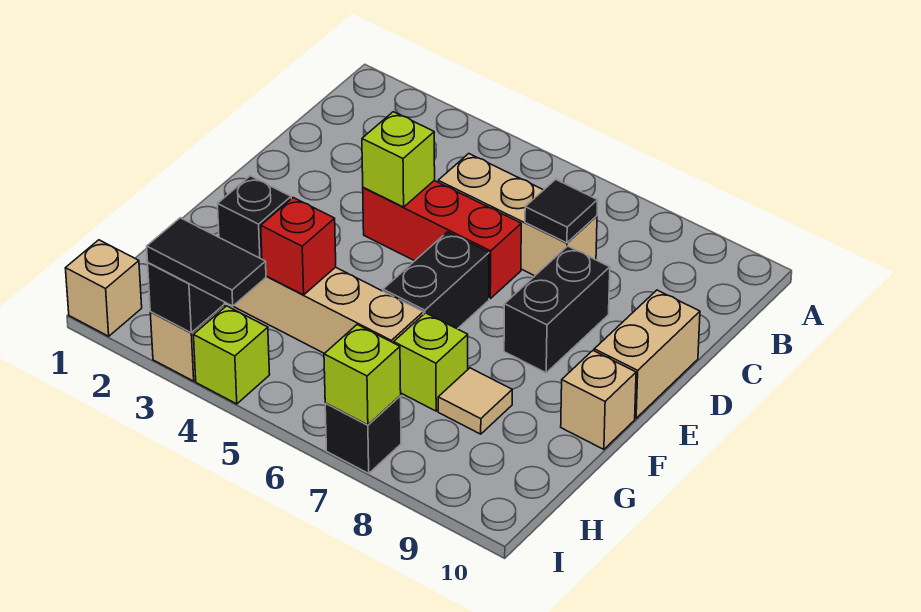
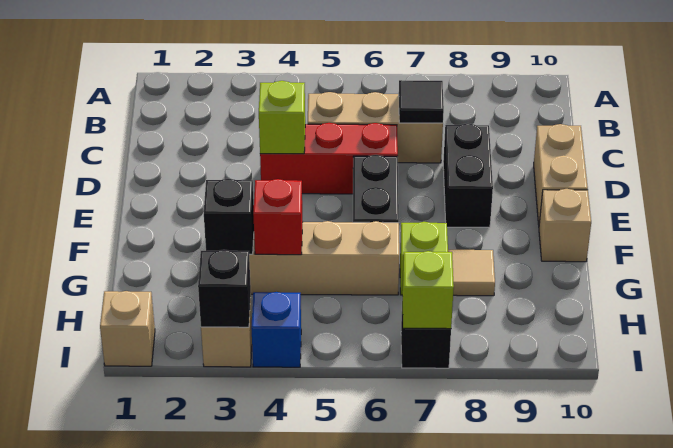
black tile I3:I4 level 3 -> none
lime brick I4 level 1 -> blue brick I4 level 1

